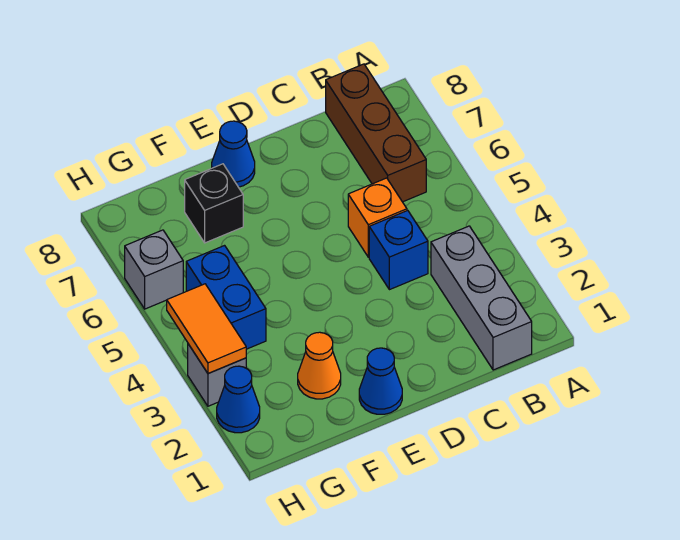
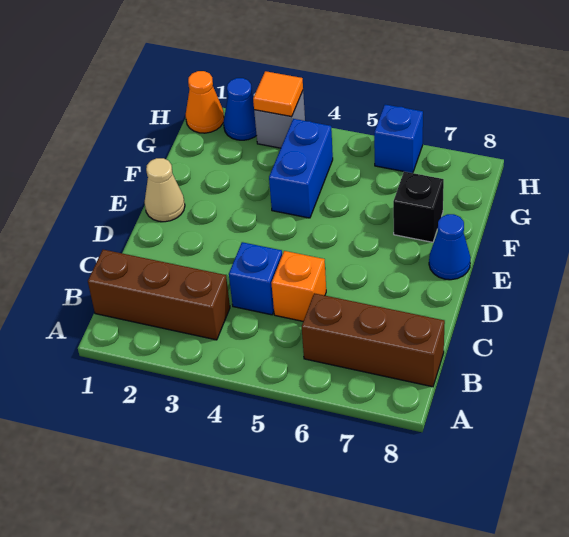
grey brick B1:B3 level 1 -> brown brick B1:B3 level 1
blue cone E1 level 1 -> tan cone E1 level 1
orange cone F2 level 1 -> orange cone H1 level 1
blue brick G4:G5 level 1 -> blue brick F4:G4 level 1
orange tile H3:H4 level 2 -> orange tile H3 level 2
grey brick H6 level 1 -> blue brick H6 level 1

